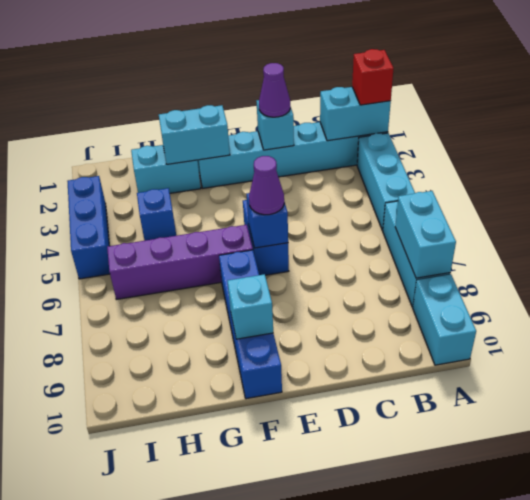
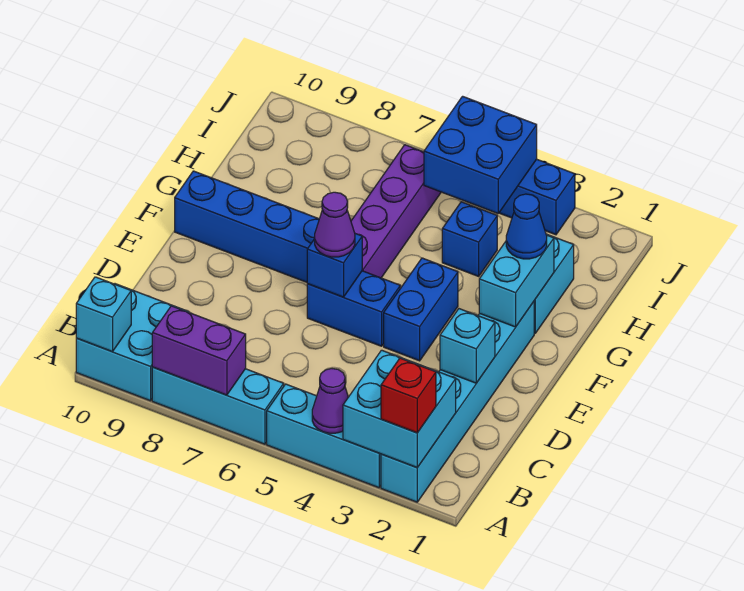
cyan brick A2:B2 level 2 -> cyan brick A2:B3 level 2
cyan brick A7:A8 level 2 -> purple brick A7:A8 level 2
cyan brick A9:A10 level 1 -> cyan brick A9:B10 level 1
purple cone D2 level 3 -> purple cone A4 level 2
none -> blue brick E4:F4 level 1
cyan brick F9 level 2 -> cyan brick A10 level 2
none -> blue cone G2 level 3
none -> blue brick I4:J5 level 2

